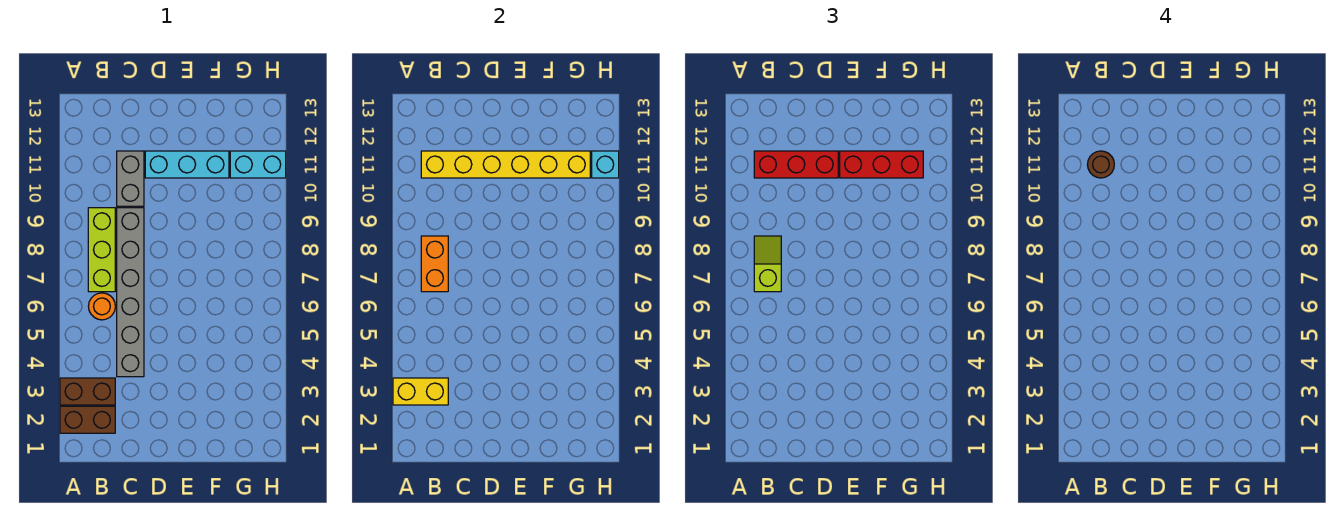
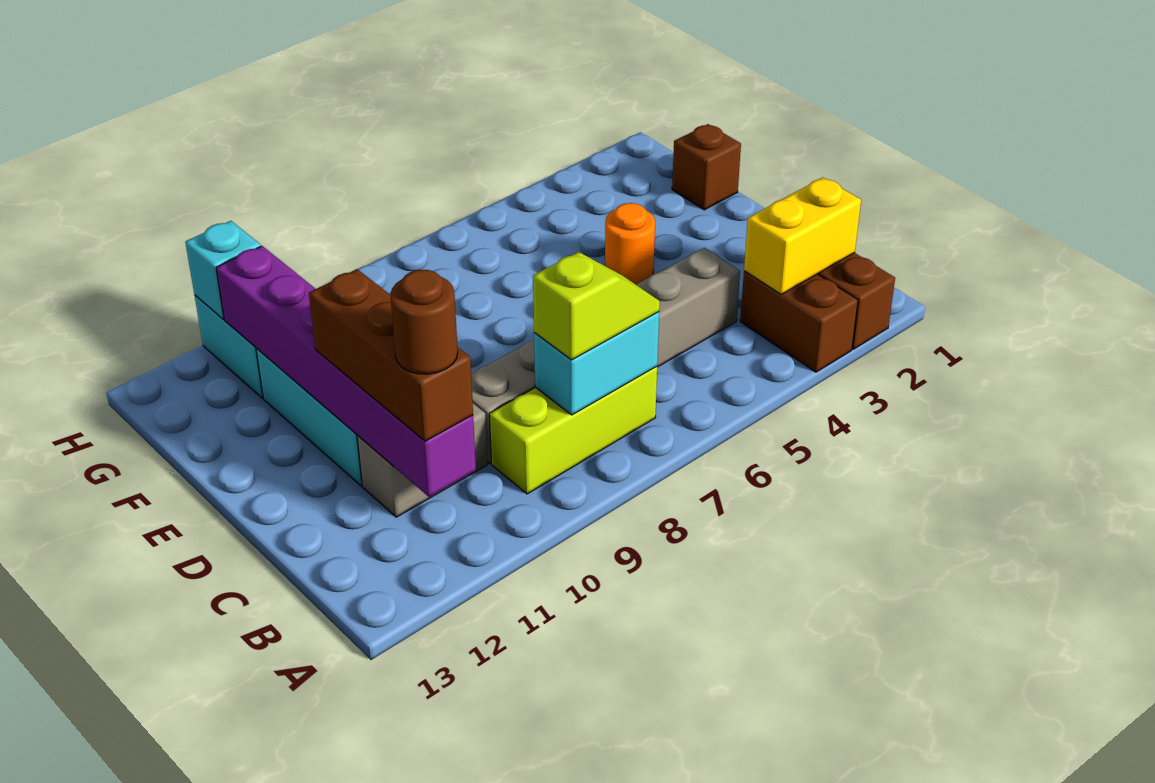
yellow brick A3:B3 level 2 -> yellow brick B2:B3 level 2
orange round brick B6 level 1 -> orange round brick E4 level 1
orange brick B7:B8 level 2 -> cyan brick B7:B8 level 2
lime slope B7:B8 level 3 top 7 -> lime slope B7:B8 level 3 top 8
yellow brick B11:G11 level 2 -> purple brick B11:G11 level 2
red brick B11:D11 level 3 -> brown brick B11:D11 level 3
red brick E11:G11 level 3 -> none
none -> brown brick F1 level 1

